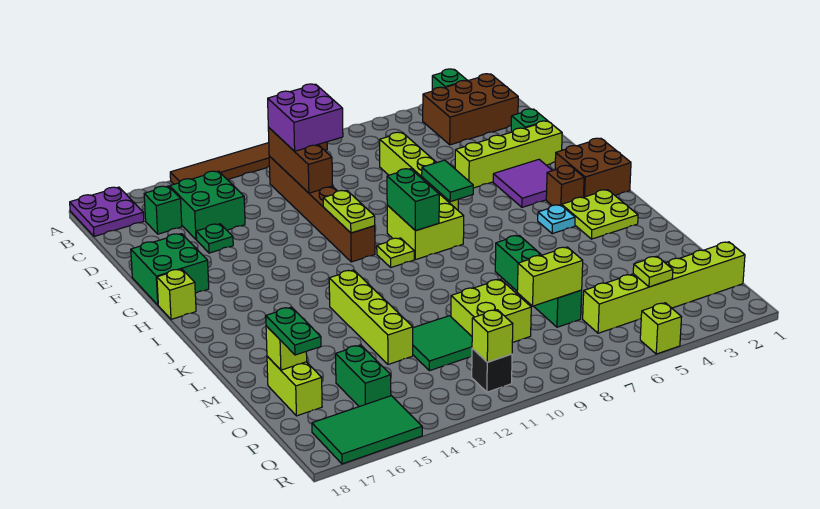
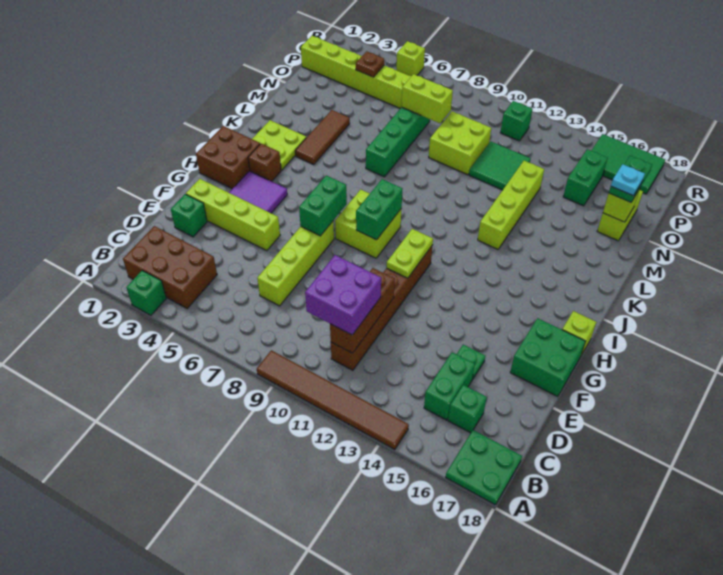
purple plate A17:B18 level 1 -> green plate A17:B18 level 1
green brick C14:D15 level 1 -> green brick C15:D15 level 1
green tile G7:H7 level 2 -> green brick G7:H7 level 2
lime plate I10 level 1 -> none
cyan plate J4 level 1 -> cyan plate N17 level 4
none -> brown tile K4:M4 level 1
lime plate P4 level 2 -> brown plate P4 level 2
black brick Q11 level 1 -> green brick Q11 level 1
lime brick Q11 level 2 -> none

